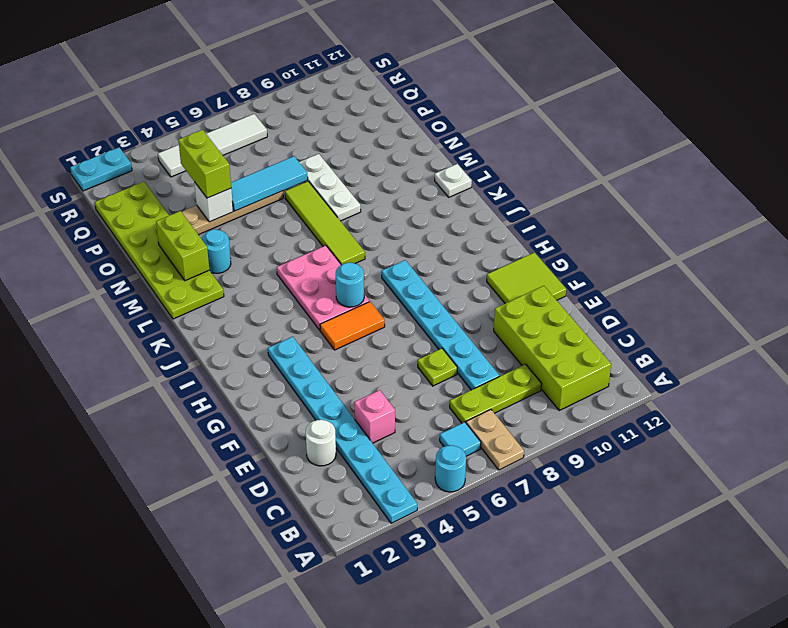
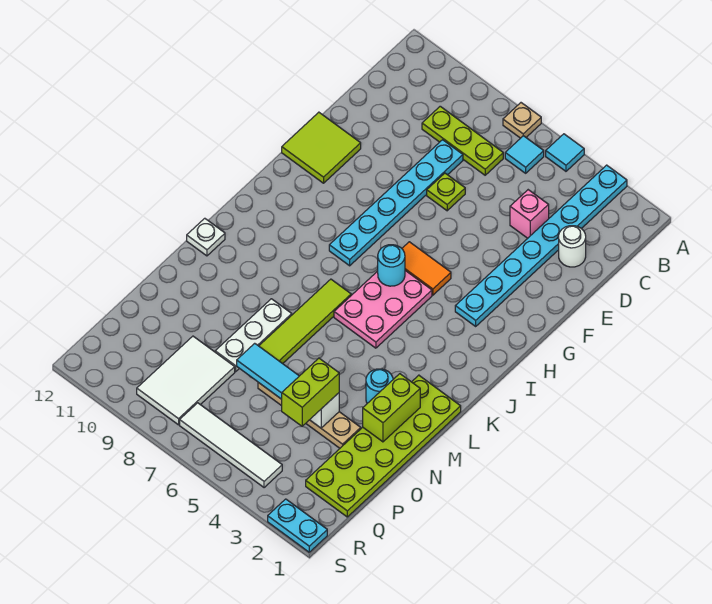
cyan round brick A5 level 1 -> cyan tile A5 level 1
tan plate A7:B7 level 1 -> tan plate A7 level 1
lime brick B10:E11 level 1 -> none
none -> white tile P8:R9 level 1

